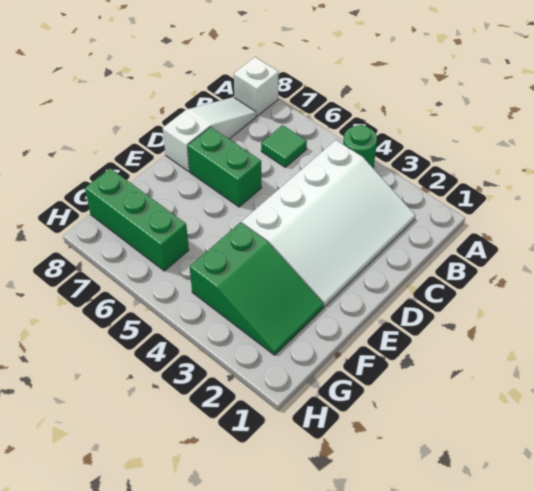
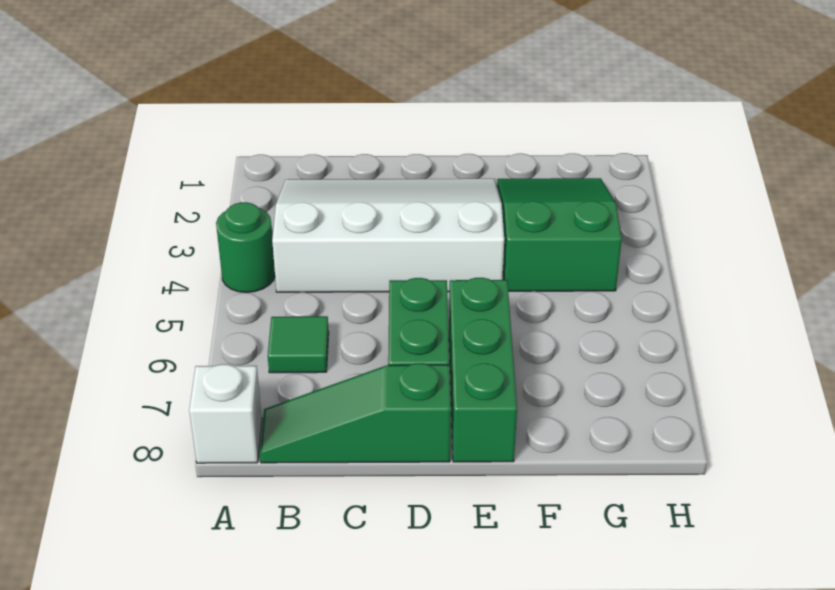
white slope B8:D8 level 1 top D -> green slope B8:D8 level 1 top D
green brick G6:G8 level 1 -> green brick E6:E8 level 1

